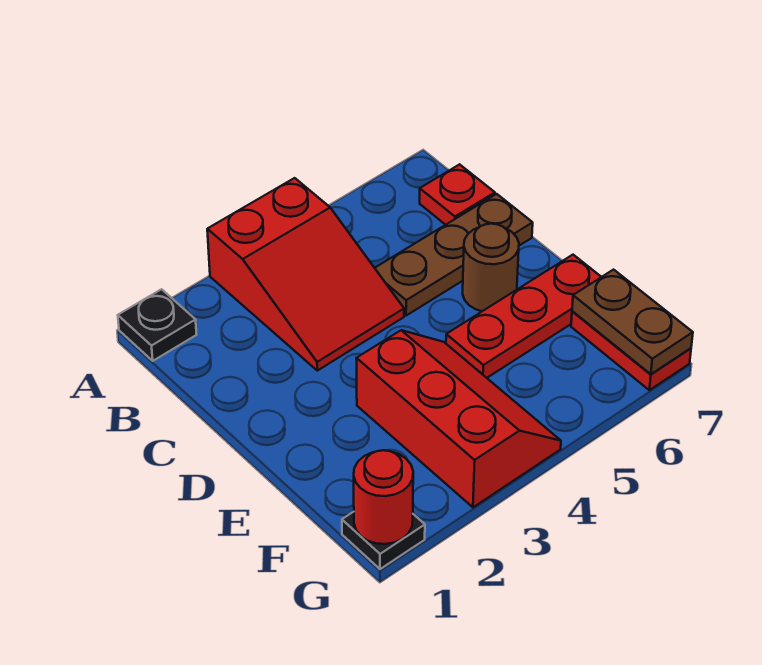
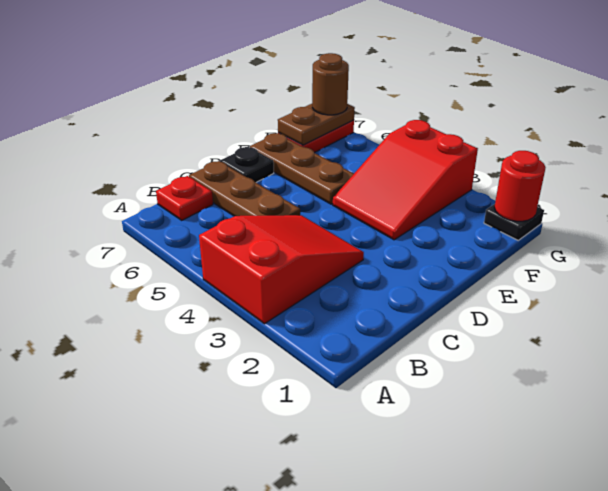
black plate A1 level 1 -> black plate D7 level 1
brown round brick D6 level 1 -> brown round brick G7 level 3
red slope E3:G4 level 1 top 3 -> red slope E3:G4 level 1 top G
red plate E5:E7 level 1 -> brown plate E5:E7 level 1

